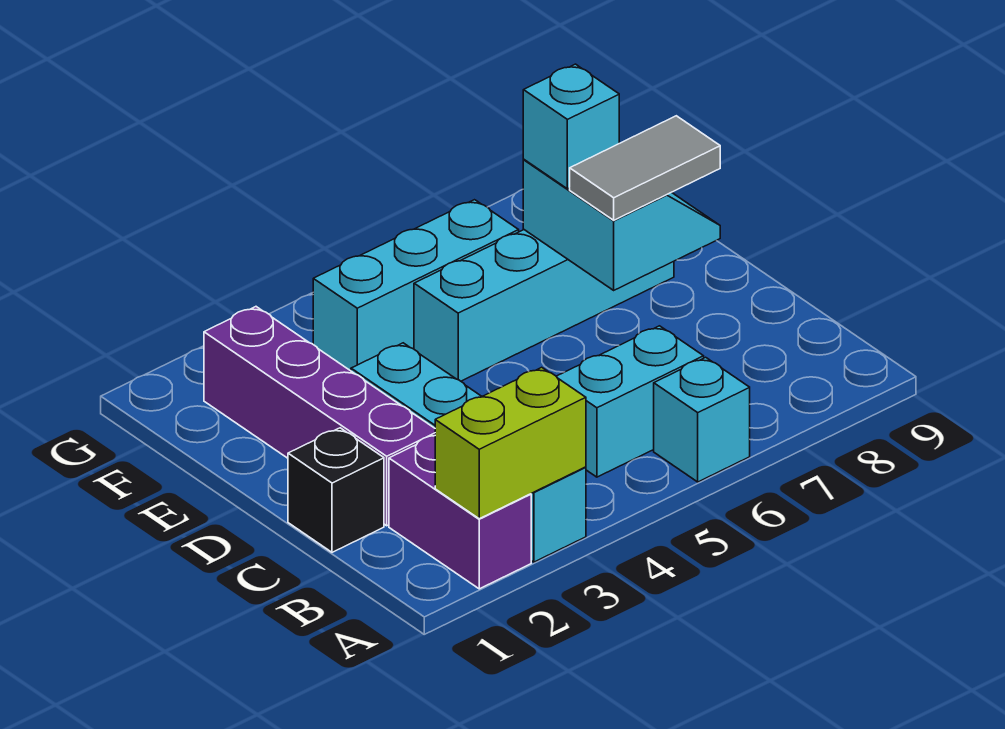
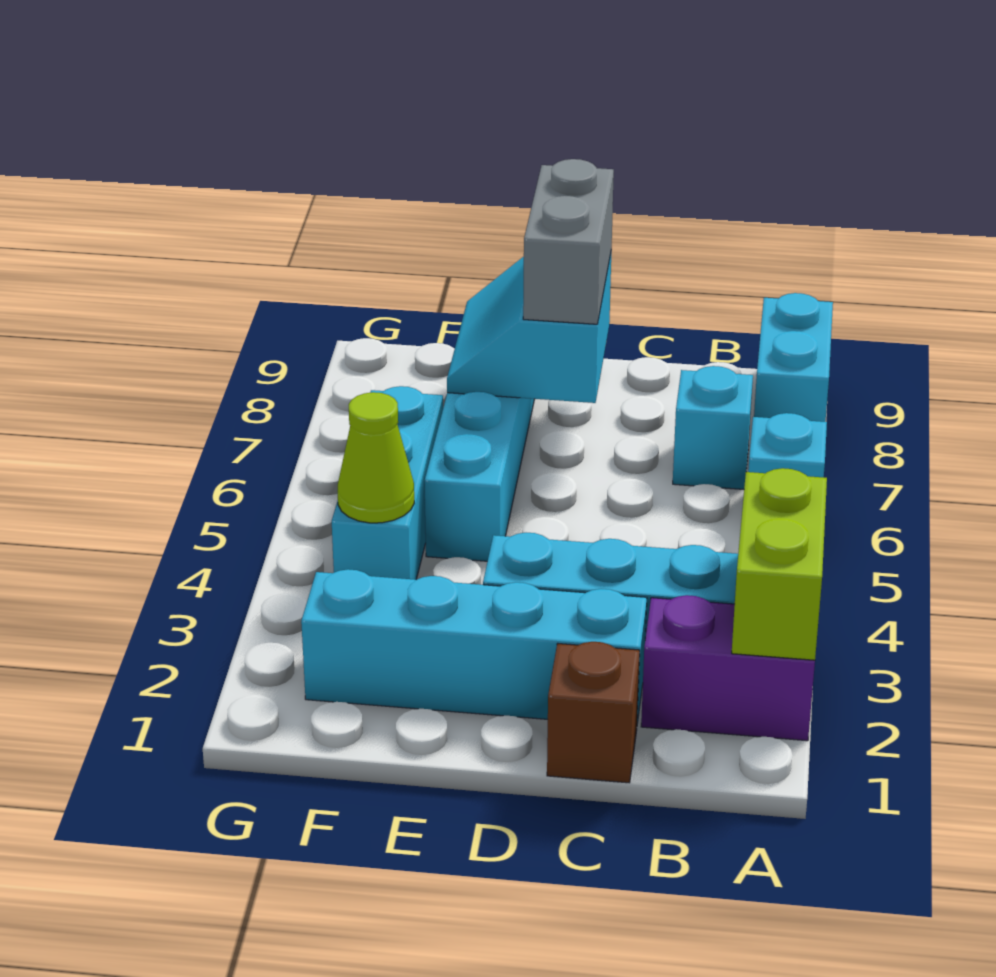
cyan brick B5:B6 level 1 -> cyan brick A8:A9 level 1
black brick C1 level 1 -> brown brick C1 level 1
purple brick C2:F2 level 1 -> cyan brick C2:F2 level 1
cyan slope D7:E8 level 2 top 7 -> cyan slope D7:E8 level 2 top D
grey tile D7:D8 level 3 -> grey brick D7:D8 level 3
cyan brick E7 level 3 -> cyan brick B7 level 1
none -> lime cone F4 level 2

